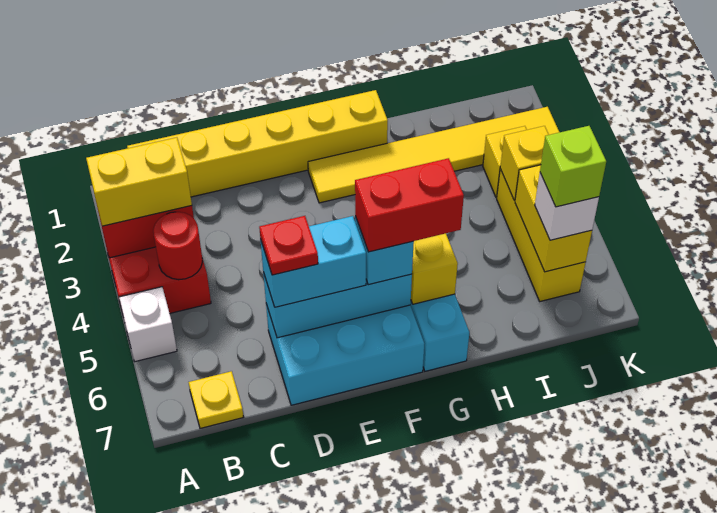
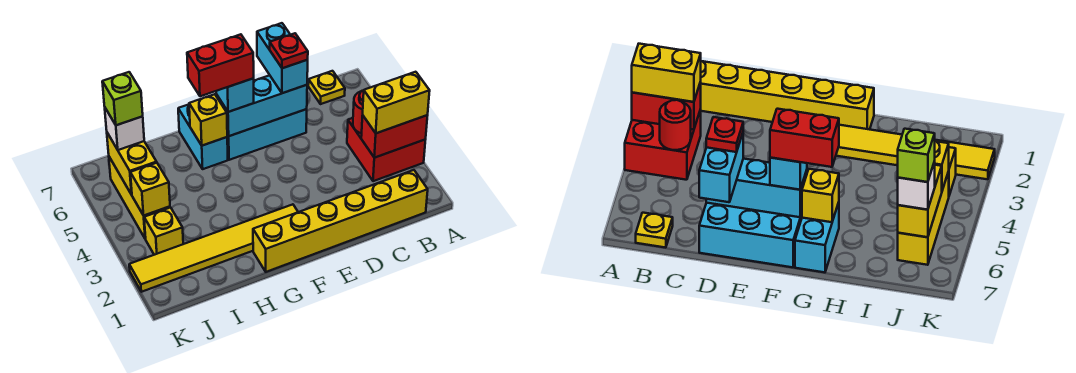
white brick A5 level 1 -> none
cyan brick D6:E6 level 3 -> cyan brick D6:D7 level 3

